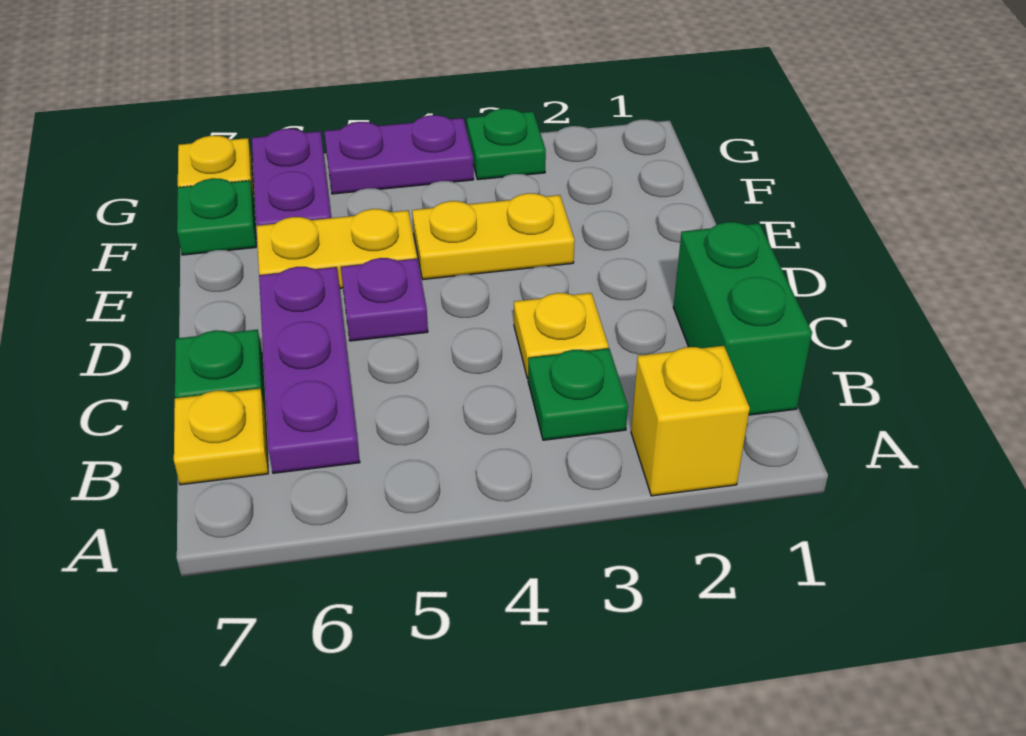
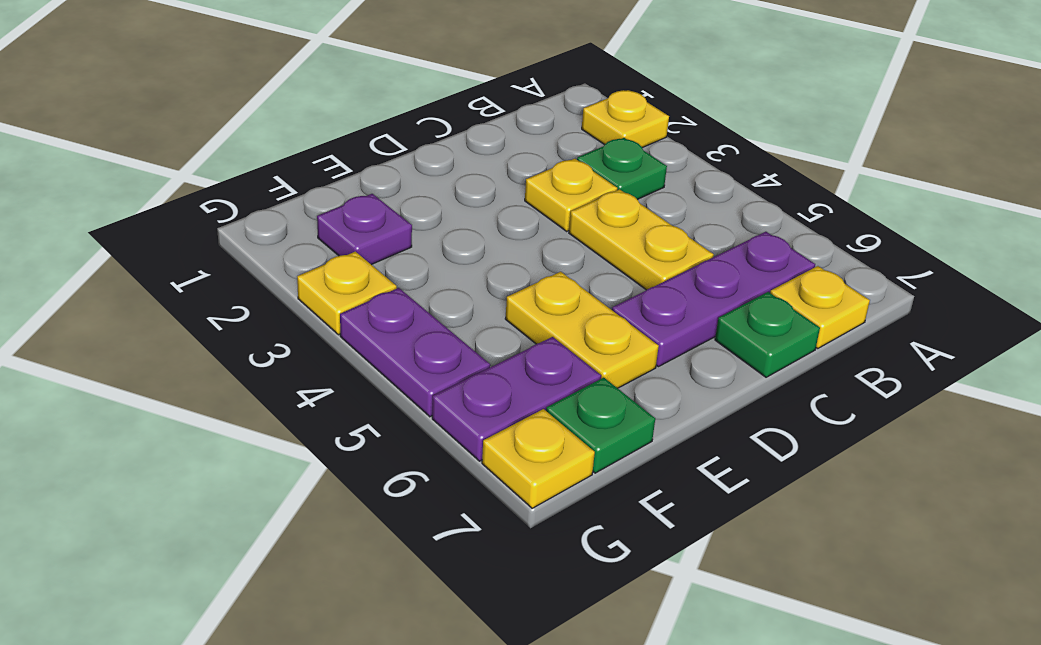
yellow brick A2 level 1 -> yellow plate A2 level 1
green brick B1:C1 level 1 -> none
purple plate D5 level 1 -> purple plate F2 level 1
yellow plate E3:E4 level 1 -> yellow plate C4:C5 level 1
green plate G3 level 1 -> yellow plate G3 level 1

